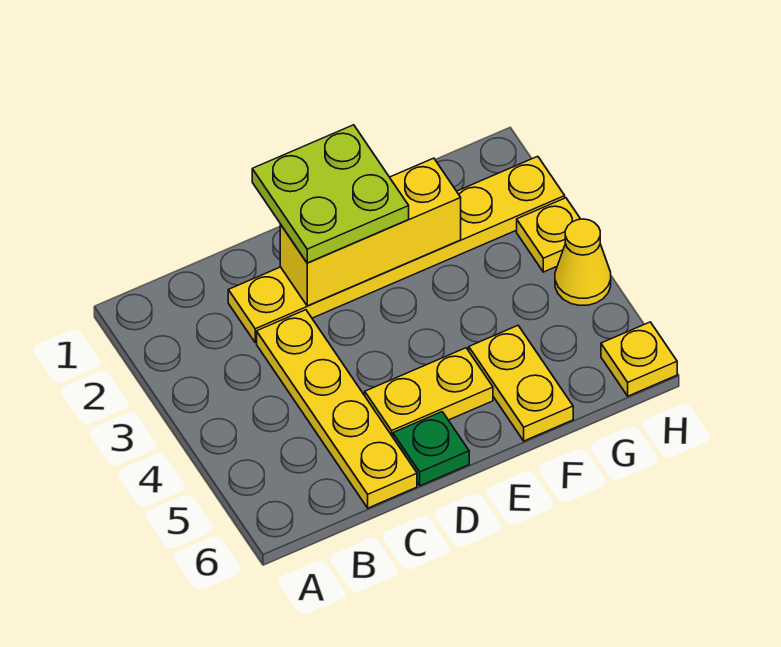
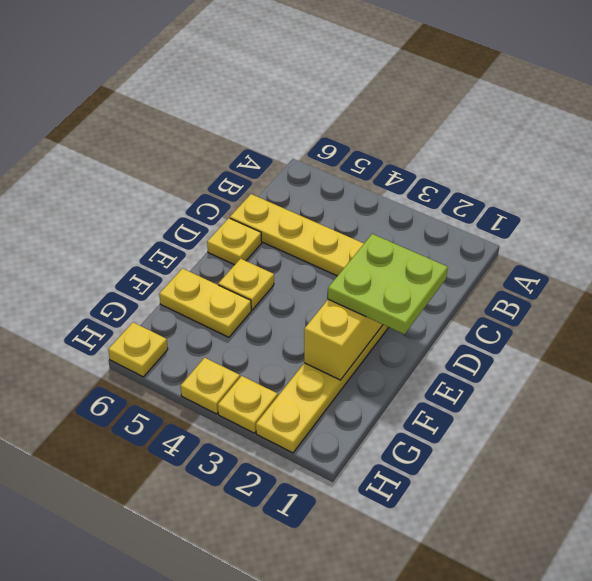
yellow plate D5:E5 level 1 -> yellow plate E5 level 1
green plate D6 level 1 -> yellow plate D6 level 1
yellow cone H4 level 1 -> yellow plate H4 level 1

